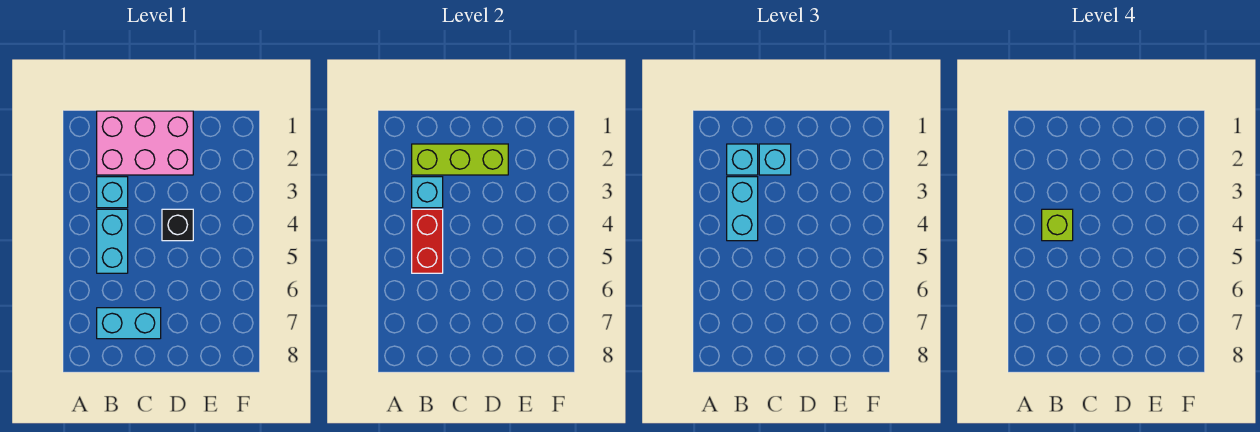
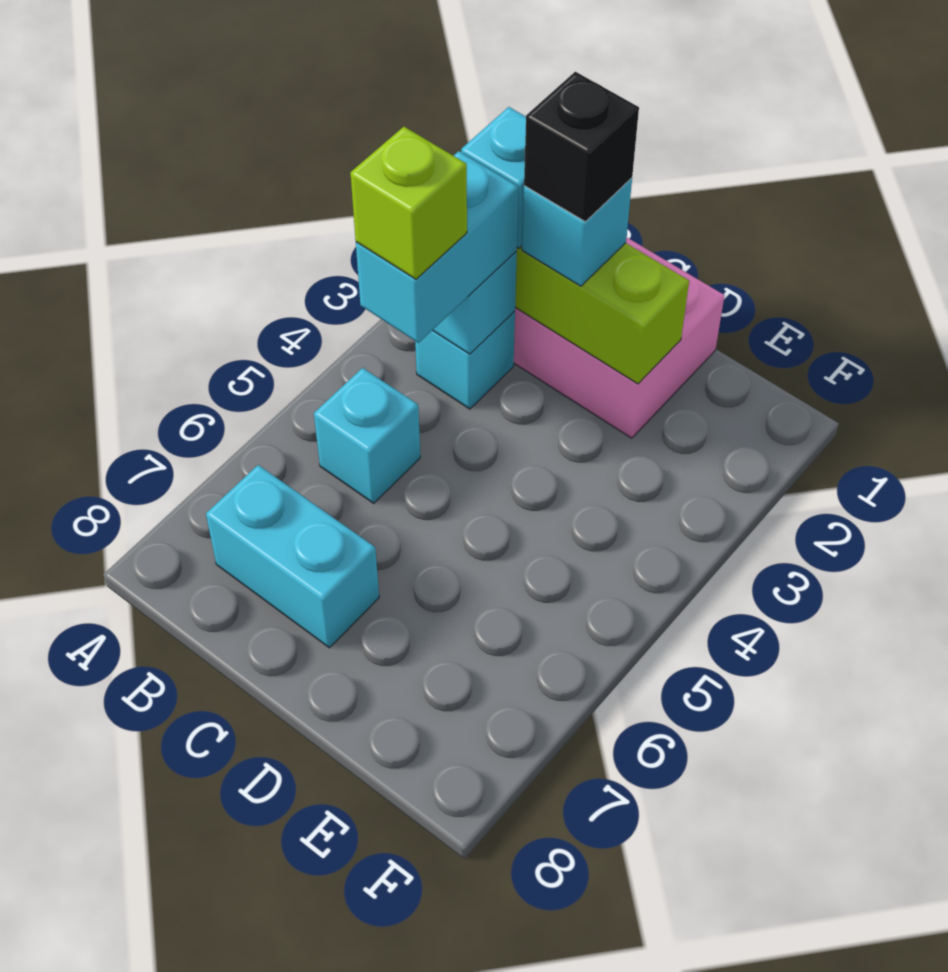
cyan brick B4:B5 level 1 -> cyan brick B5 level 1
red brick B4:B5 level 2 -> none
black brick D4 level 1 -> black brick C2 level 4

